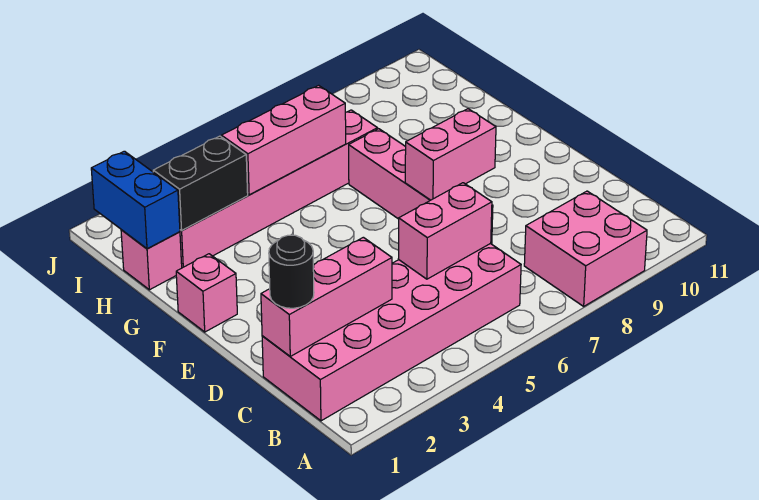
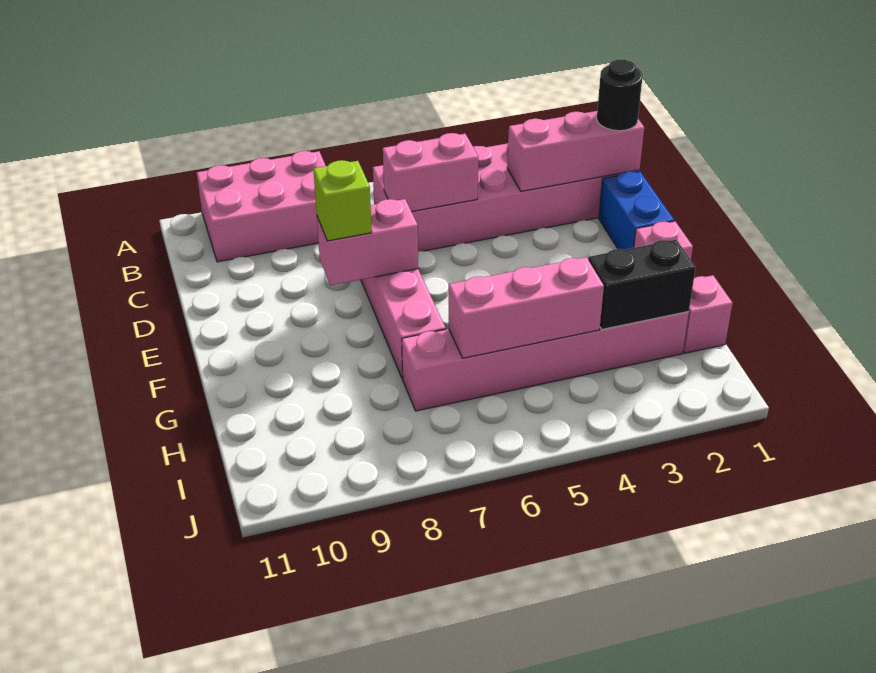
pink brick A8:B9 level 1 -> pink brick A8:B10 level 1
none -> lime brick E8 level 3
blue brick H1:I1 level 2 -> blue brick D1:E1 level 1

